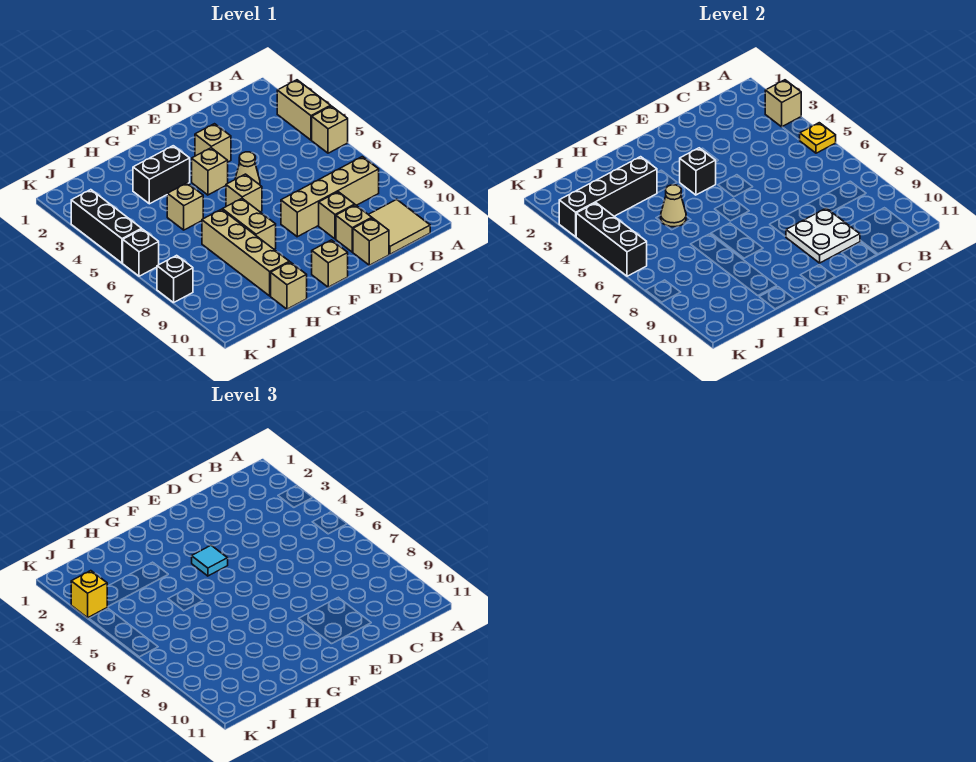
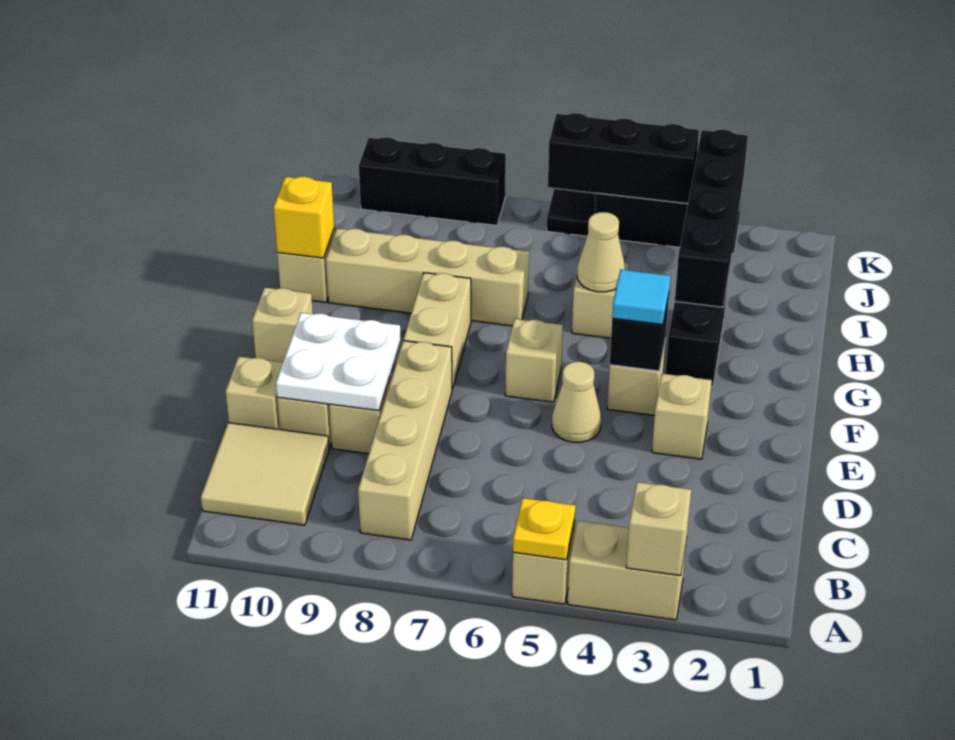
tan brick G7:G8 level 1 -> tan brick F8:G8 level 1
yellow brick K3 level 3 -> yellow brick H11 level 2
black brick K6 level 1 -> black tile K6 level 1
black brick K8 level 1 -> black brick K8:K10 level 1

